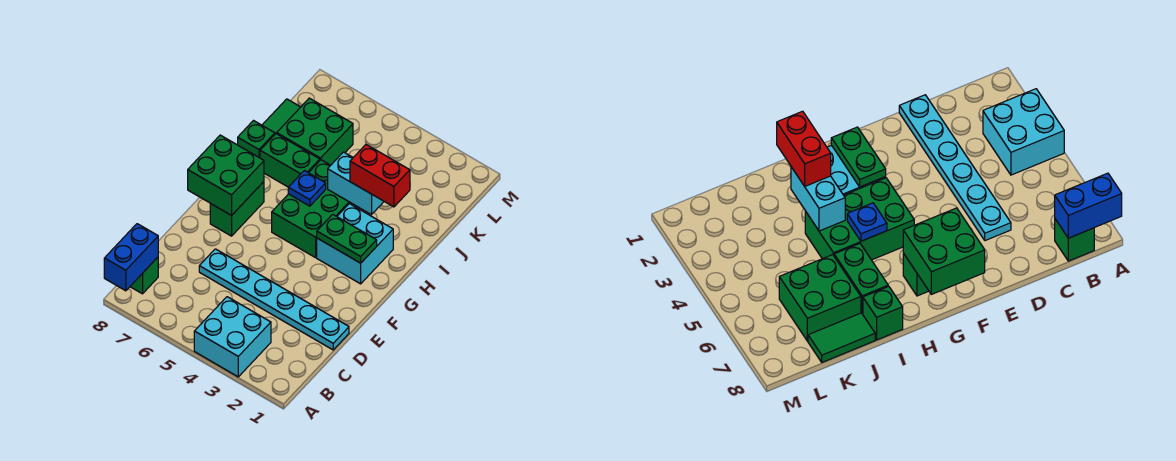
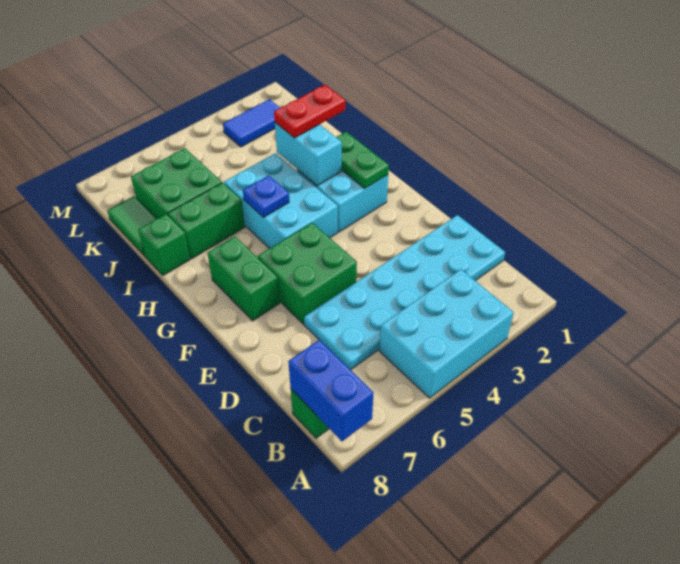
cyan brick A3:B4 level 1 -> cyan brick A3:B5 level 1
cyan plate D1:D6 level 1 -> cyan plate C1:D6 level 1
green brick F7:G8 level 2 -> green brick E5:F6 level 1
green plate G2:G3 level 2 -> green plate G2:H2 level 2
green brick G4:I5 level 1 -> cyan brick G4:I5 level 1
red brick I2:I3 level 3 -> red plate I2:I3 level 3
cyan brick I3:I4 level 2 -> cyan brick H3:I3 level 2
none -> blue tile L2:L3 level 1

